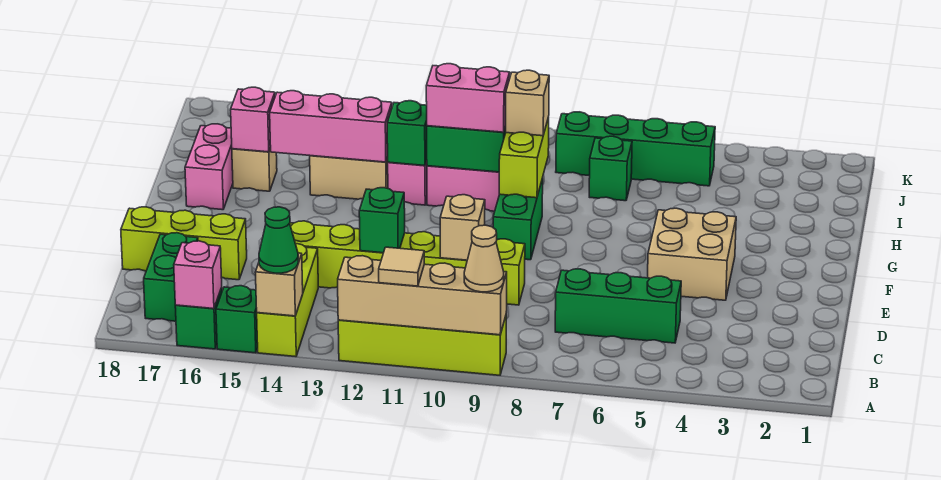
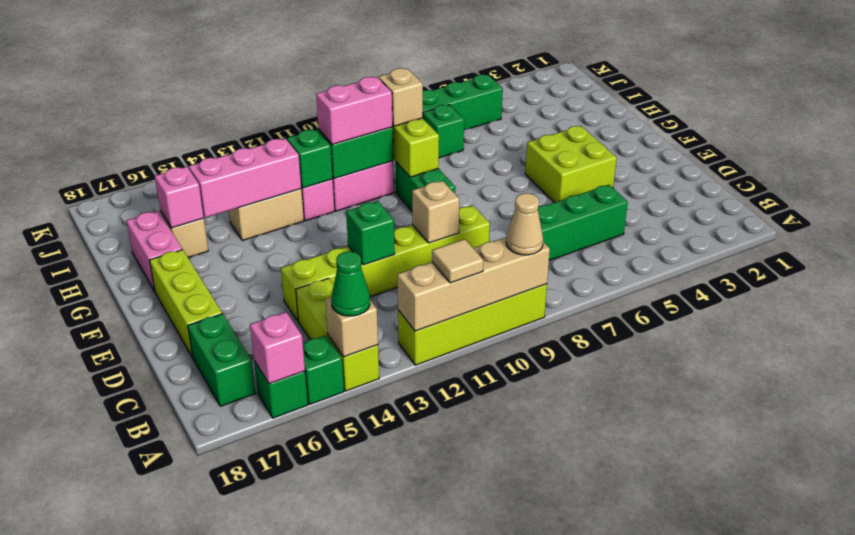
lime brick D16:D18 level 1 -> lime brick D17:F17 level 1
tan brick E4:F5 level 1 -> lime brick E4:F5 level 1

